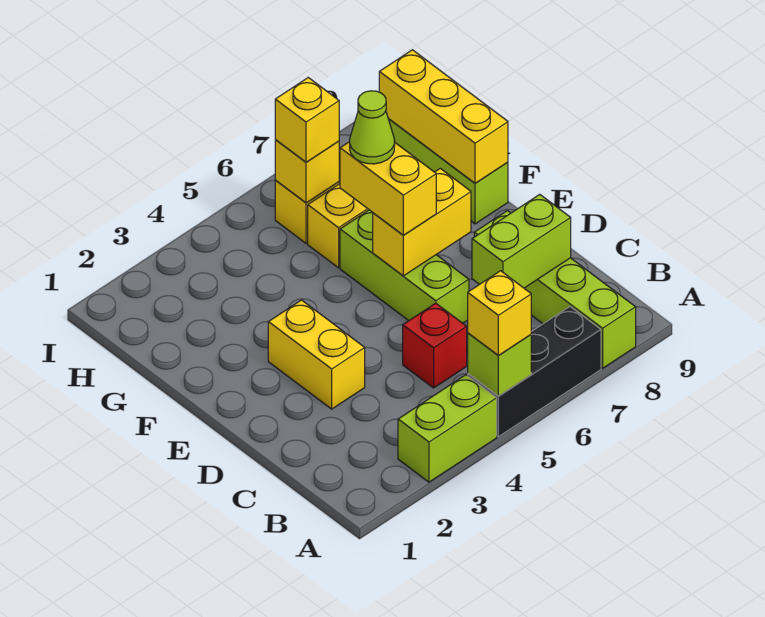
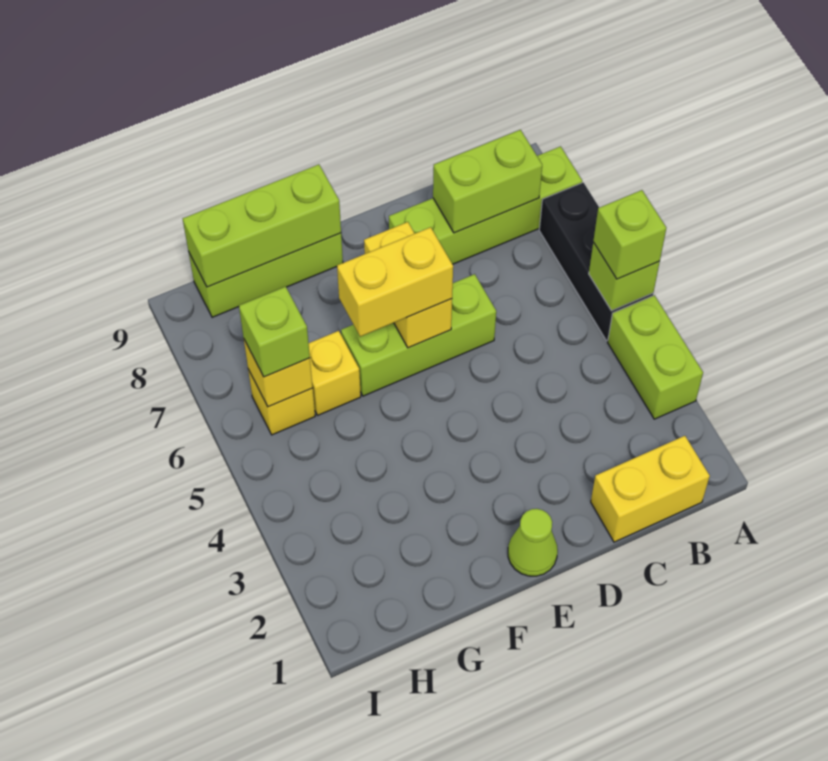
yellow brick A5 level 3 -> lime brick A5 level 3
red brick C5 level 1 -> none
lime brick C7:C8 level 2 -> lime brick B8:C8 level 2
yellow brick D3:E3 level 1 -> yellow brick B1:C1 level 1
lime cone F6 level 4 -> lime cone E1 level 1
yellow brick F9:H9 level 2 -> lime brick F9:H9 level 2
yellow brick H6 level 3 -> lime brick H6 level 3

